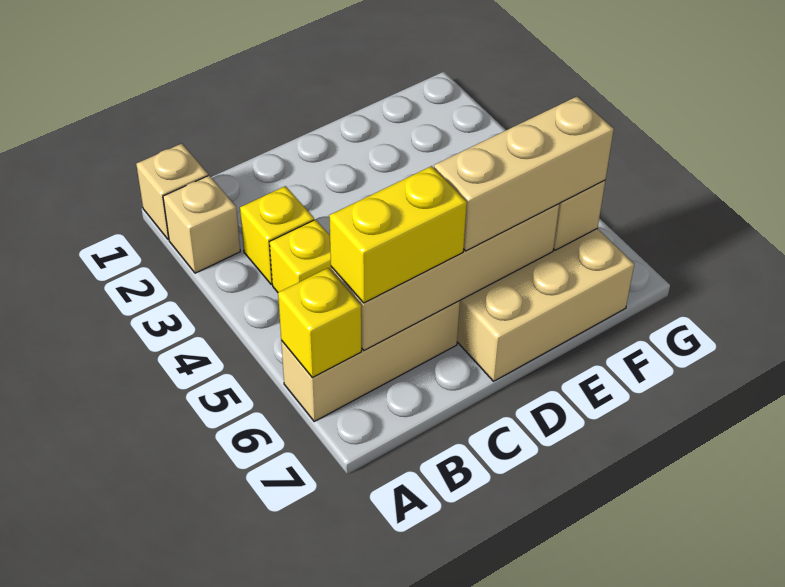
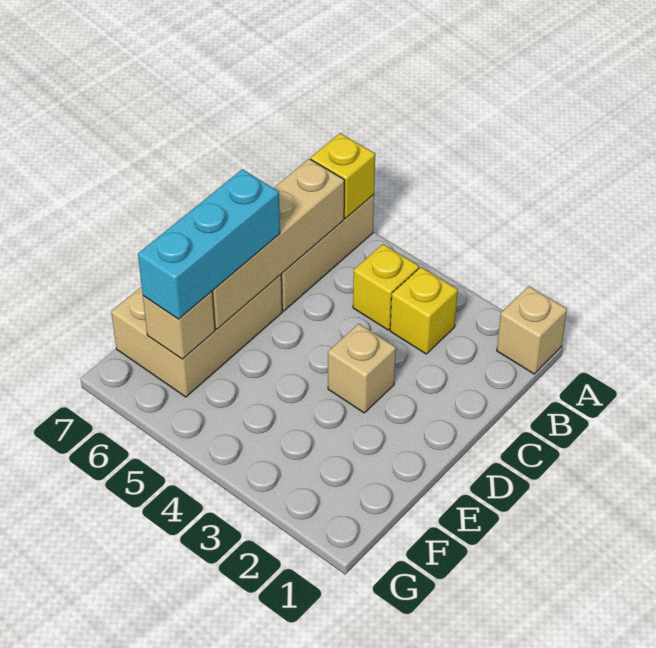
tan brick A2 level 1 -> tan brick D3 level 1
yellow brick B6:C6 level 3 -> none
tan brick D6:F6 level 3 -> cyan brick D6:F6 level 3

